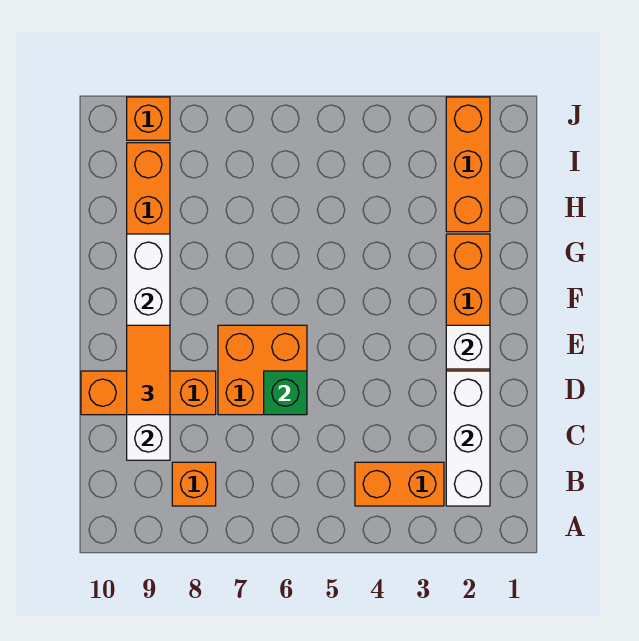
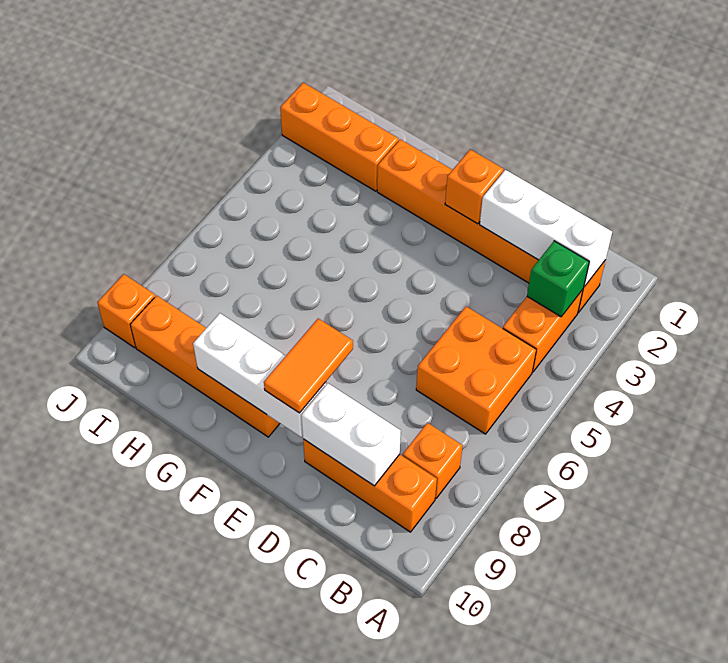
orange brick D6:E7 level 1 -> orange brick B5:C6 level 1
green brick D6 level 2 -> green brick B3 level 2
orange brick D8:D10 level 1 -> orange brick B9:D9 level 1
orange tile D9:E9 level 3 -> orange tile E8:E9 level 3
white brick E2 level 2 -> orange brick E2 level 2

